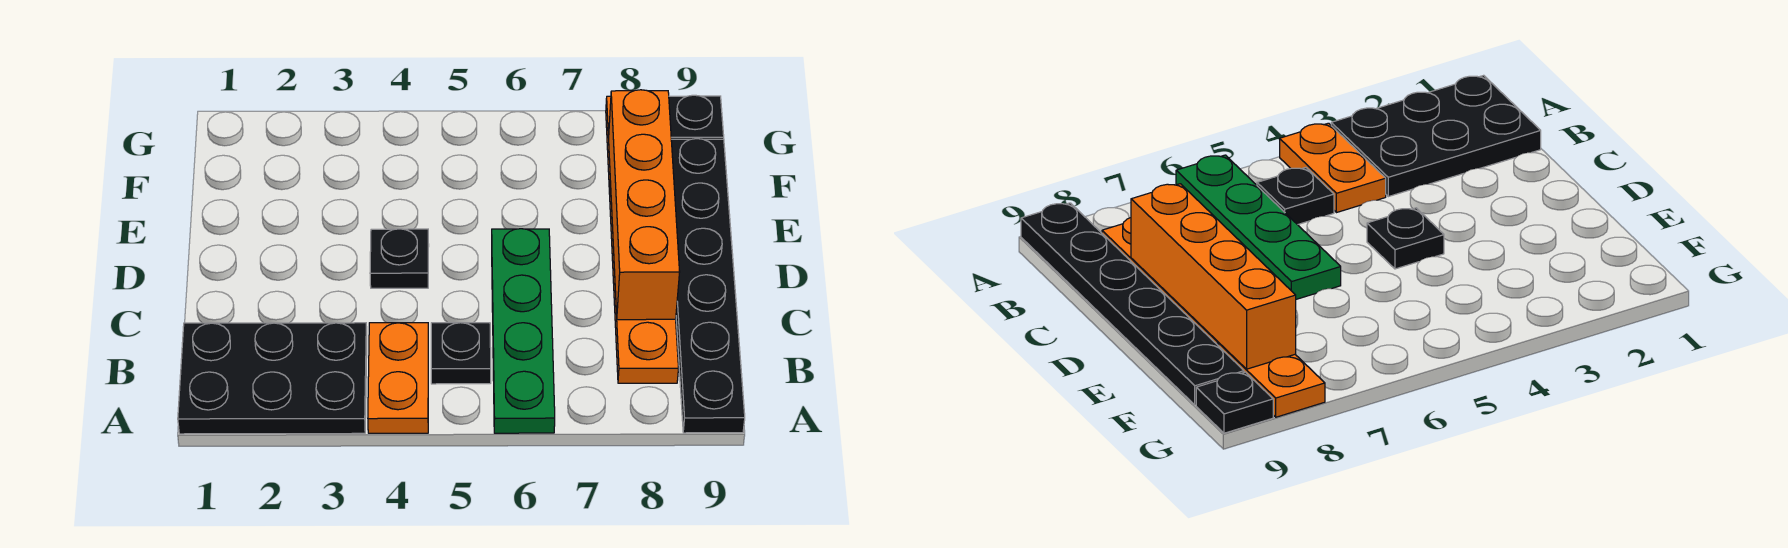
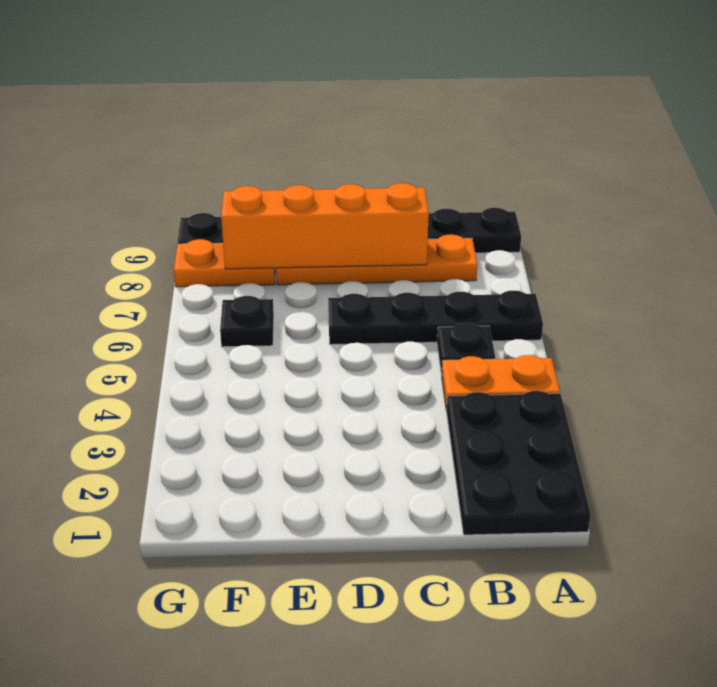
green plate A6:D6 level 1 -> black plate A6:D6 level 1
black plate D4 level 1 -> black plate F6 level 1

